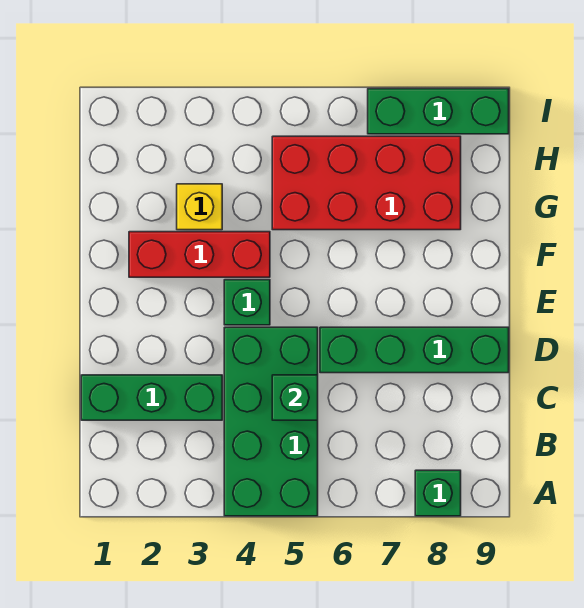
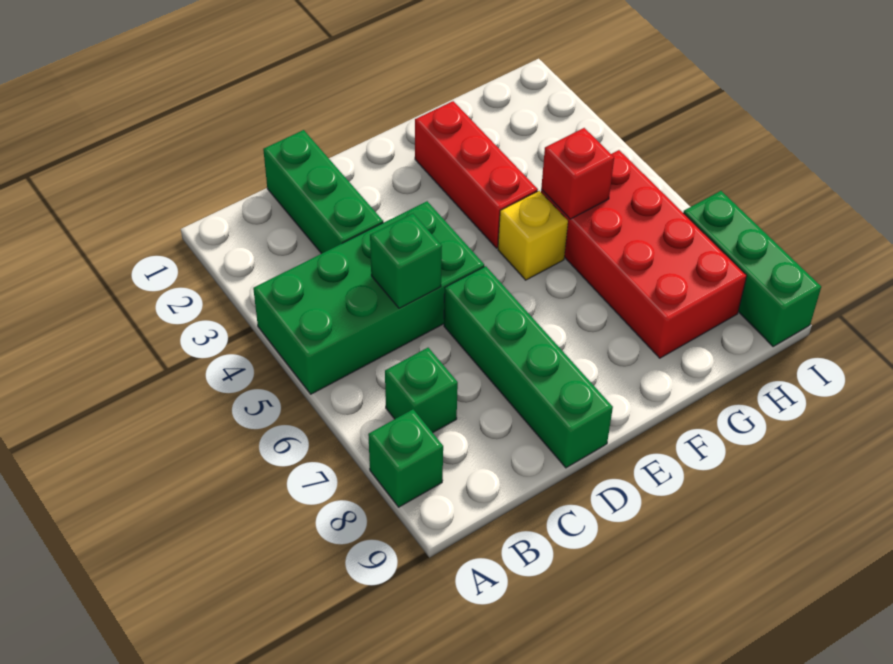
green brick E4 level 1 -> green brick B7 level 1
yellow brick G3 level 1 -> yellow brick F5 level 1
none -> red brick G5 level 2

